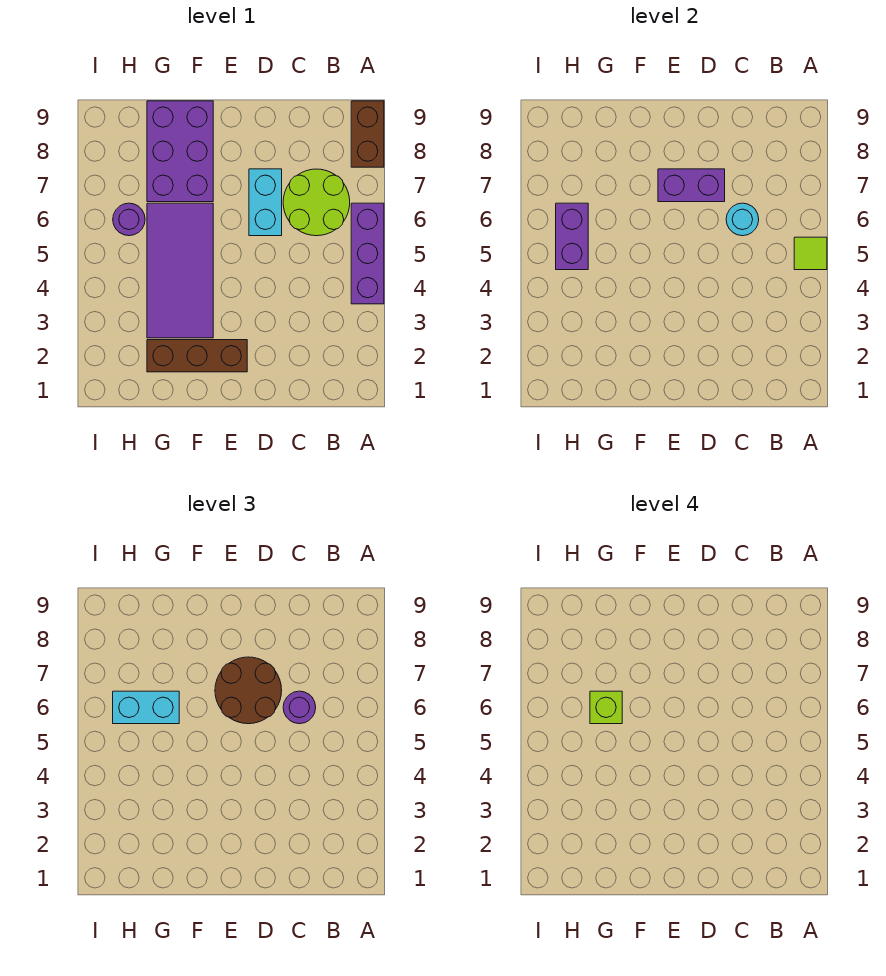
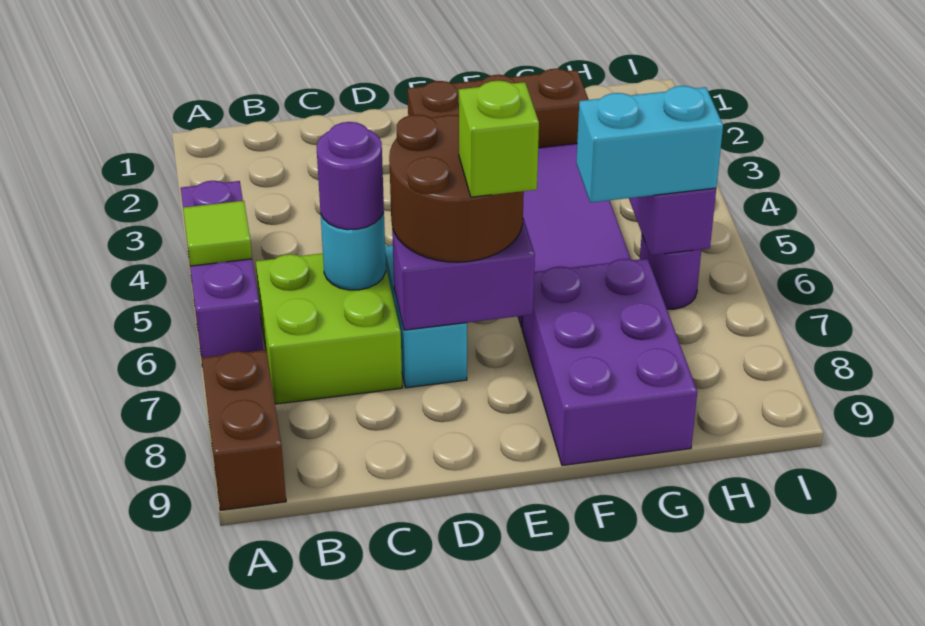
lime round brick B6:C7 level 1 -> lime brick B6:C7 level 1
lime brick G6 level 4 -> lime brick E7 level 4

